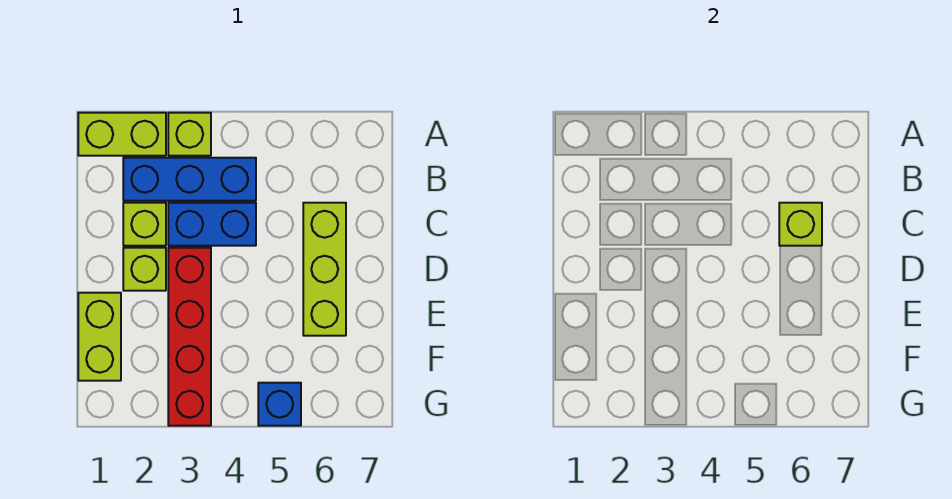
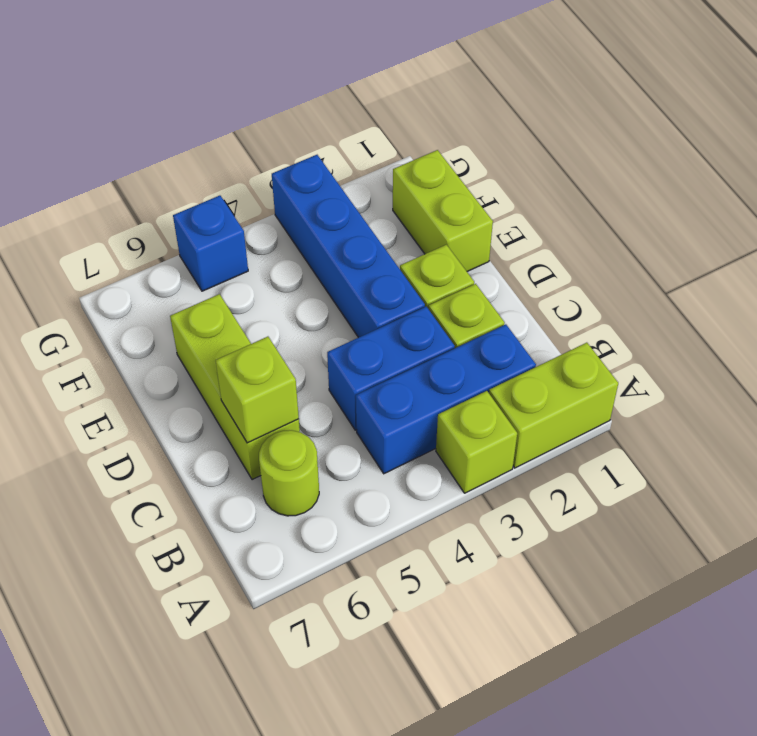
none -> lime round brick B6 level 1
red brick D3:G3 level 1 -> blue brick D3:G3 level 1

